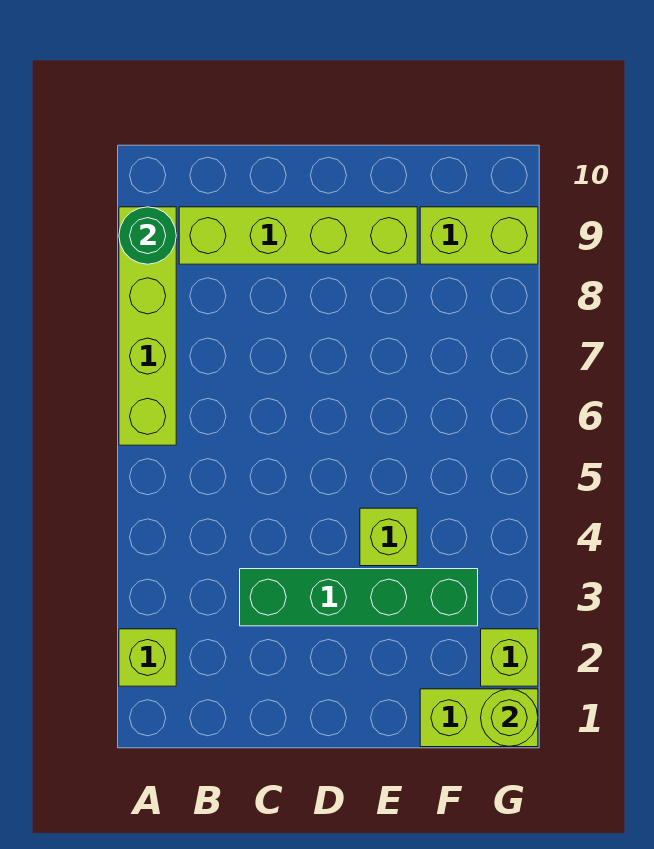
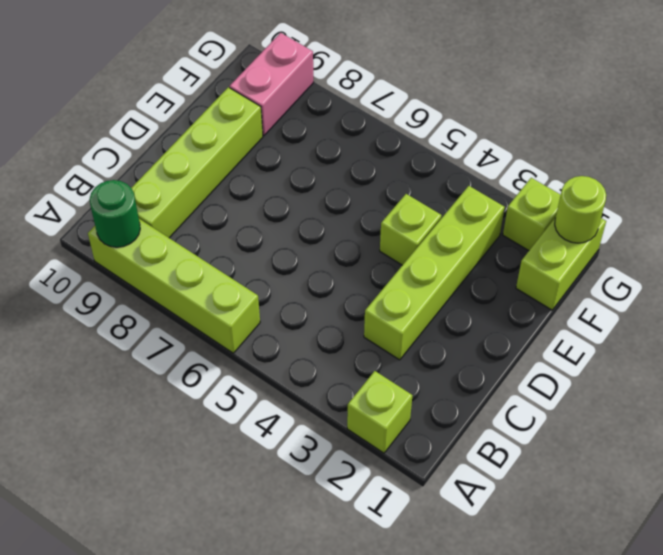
green brick C3:F3 level 1 -> lime brick C3:F3 level 1
lime brick F9:G9 level 1 -> pink brick F9:G9 level 1

